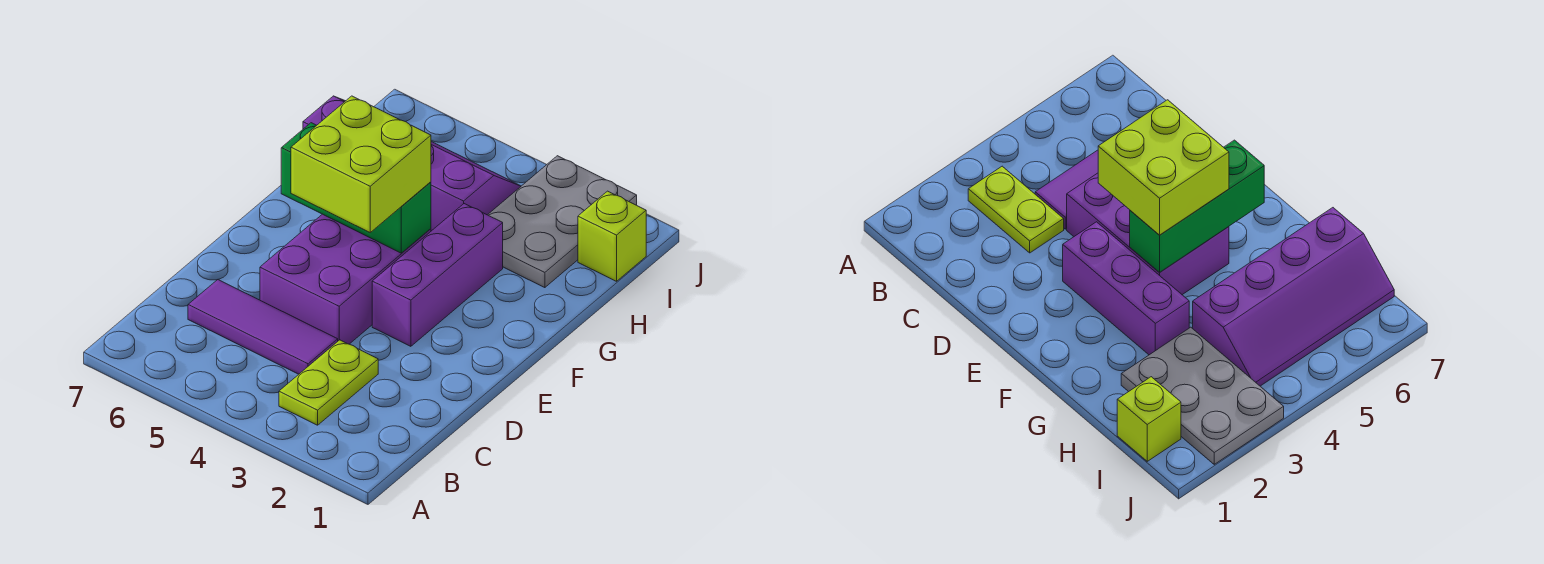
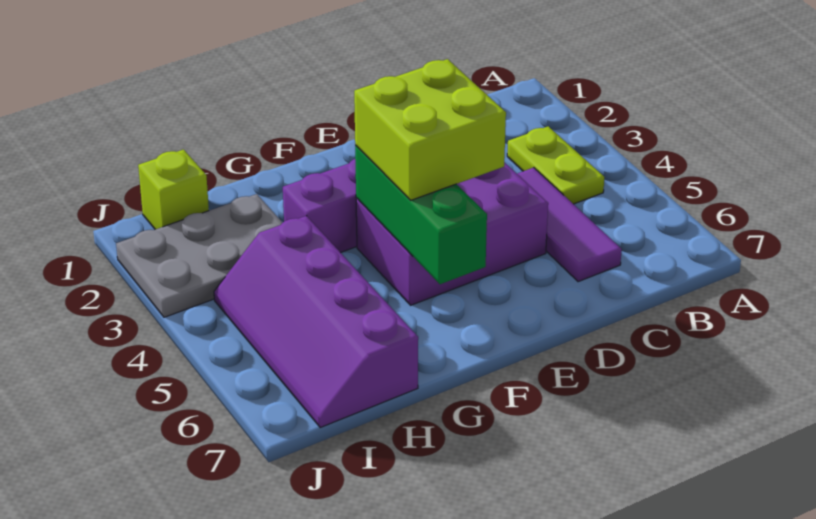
lime plate B3:C3 level 1 -> lime plate B3:B4 level 1

